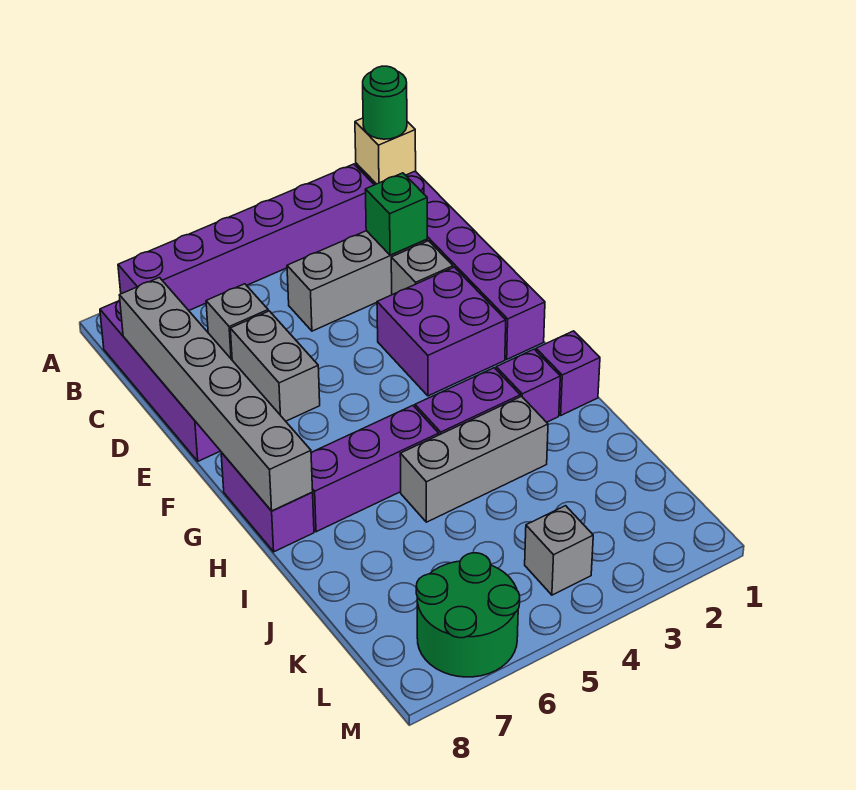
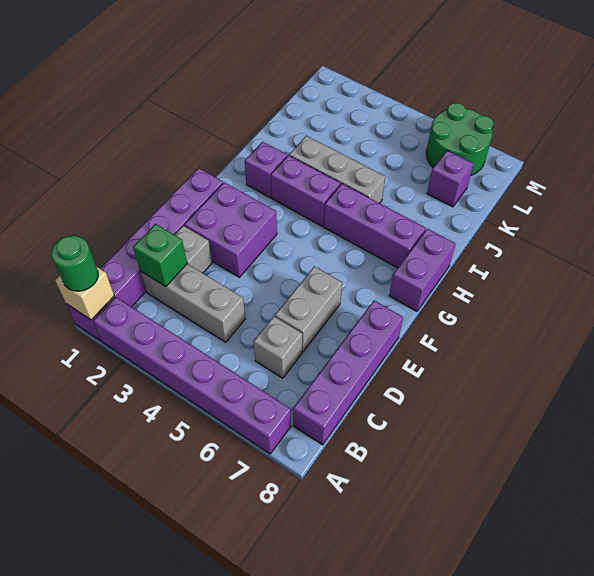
grey brick C8:H8 level 2 -> none
purple brick H1 level 1 -> purple brick K7 level 1
grey brick L4 level 1 -> none

